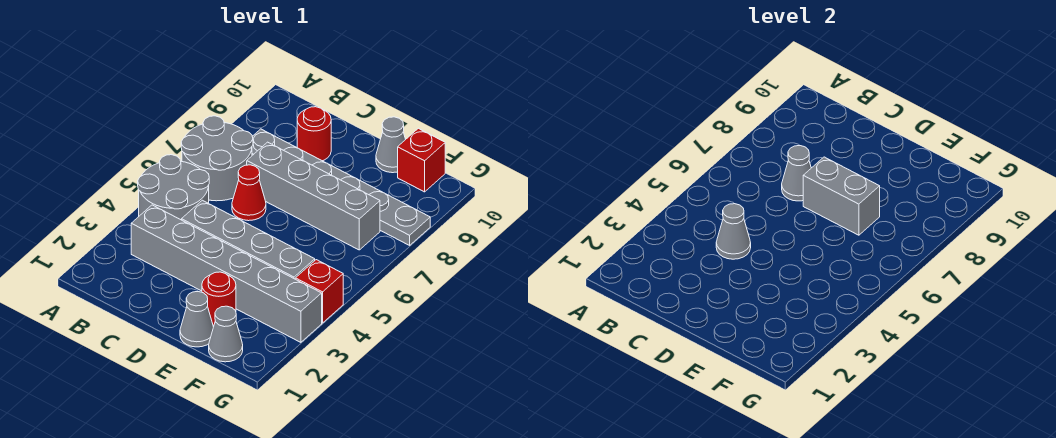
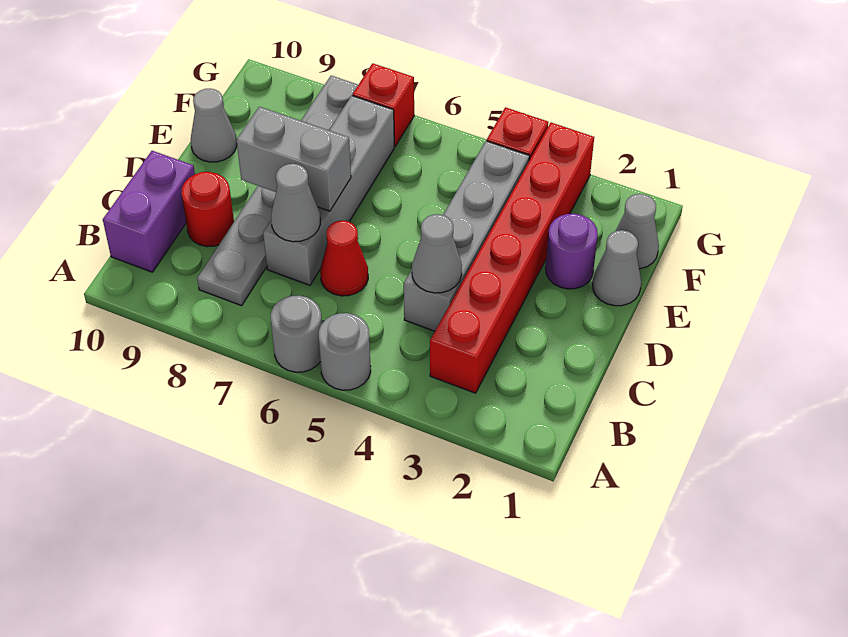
grey round brick A4:B5 level 1 -> grey round brick A5 level 1
grey round brick A6:B7 level 1 -> grey round brick A6 level 1
grey brick B3:G3 level 1 -> red brick B3:G3 level 1
none -> purple brick B10:C10 level 1
grey brick D7:E7 level 2 -> grey brick D7:D8 level 2
red round brick E2 level 1 -> purple round brick E2 level 1
red brick F10 level 1 -> red brick G7 level 1

